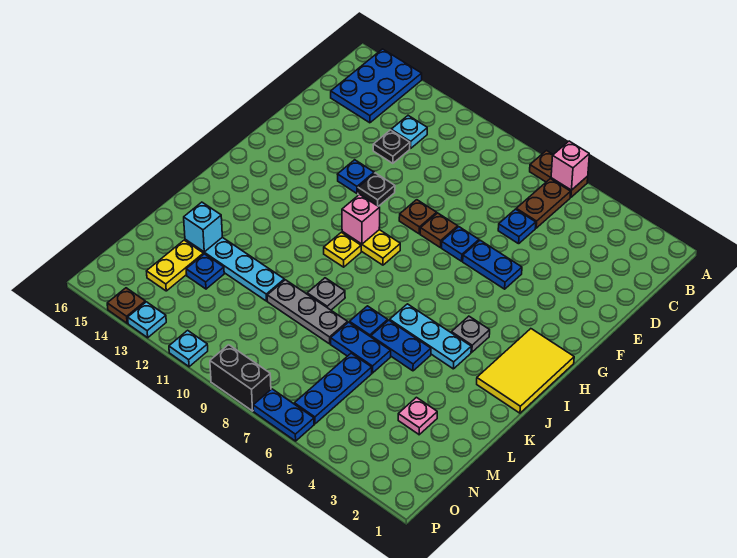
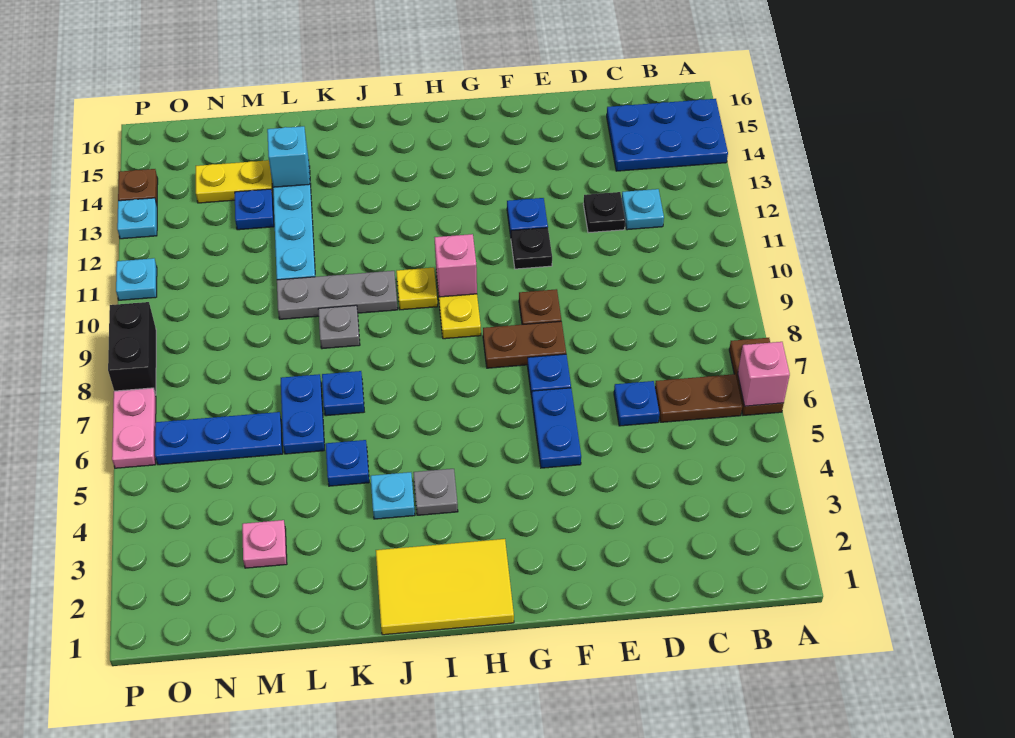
brown plate F8 level 1 -> brown plate F8:G8 level 1
cyan plate J4:J6 level 1 -> cyan plate J4 level 1
blue plate K5:K6 level 1 -> blue plate K5 level 1
grey plate L8:L10 level 1 -> grey plate J10:L10 level 1
blue plate P6:P7 level 1 -> pink plate P6:P7 level 1

